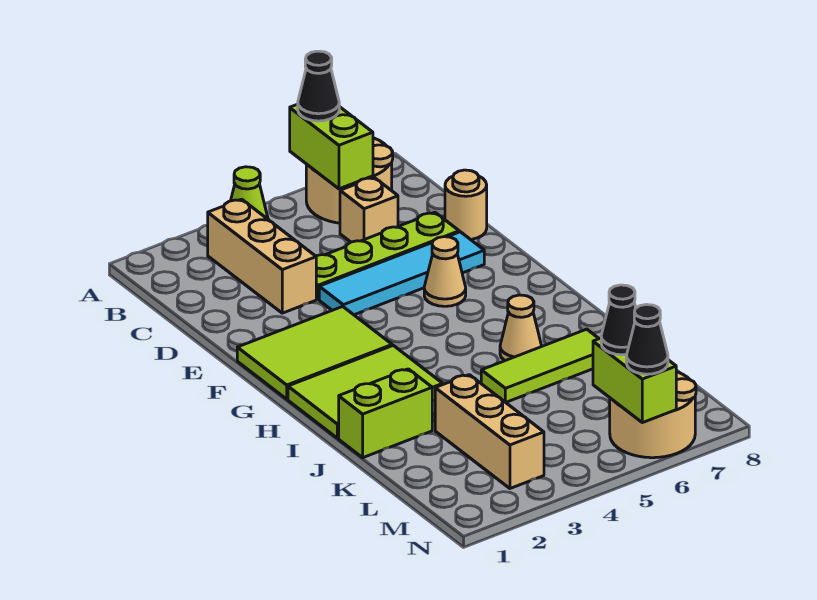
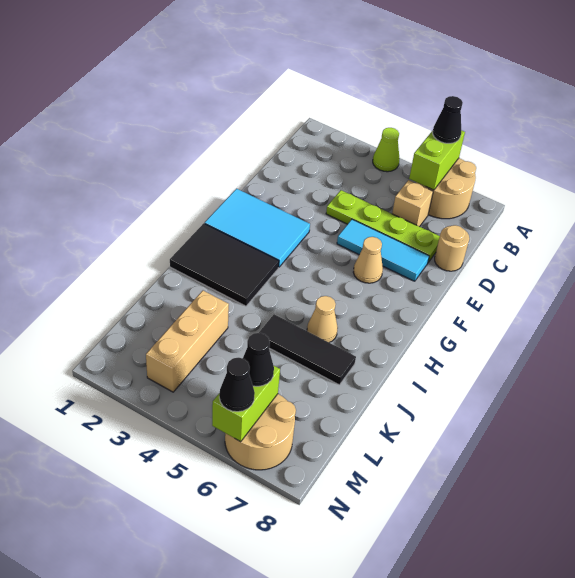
tan brick B3:D3 level 1 -> none
cyan tile E4:E7 level 1 -> cyan tile E5:E7 level 1
lime tile F1:G3 level 1 -> cyan tile F1:G3 level 1
lime tile H1:I3 level 1 -> black tile H1:I3 level 1
lime brick J1:J2 level 1 -> none
lime tile J5:J7 level 1 -> black tile J5:J7 level 1

